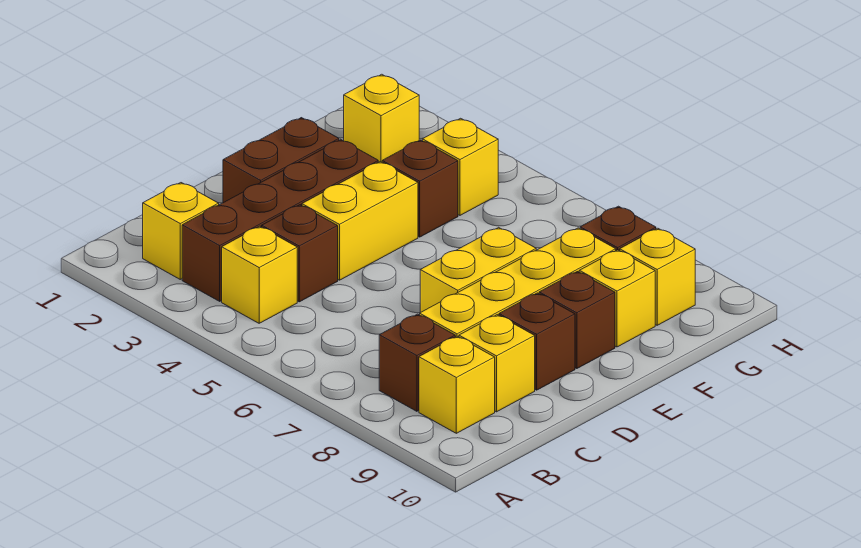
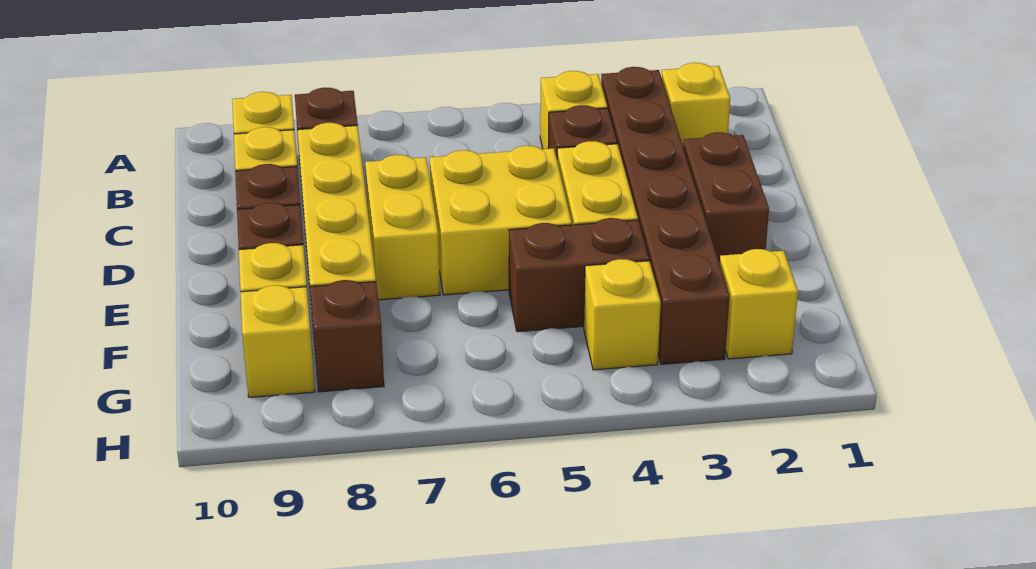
brown brick B3:E3 level 1 -> brown brick B3:G3 level 1
none -> yellow brick D5:E6 level 1
brown brick F4 level 1 -> brown brick F4:F5 level 1

